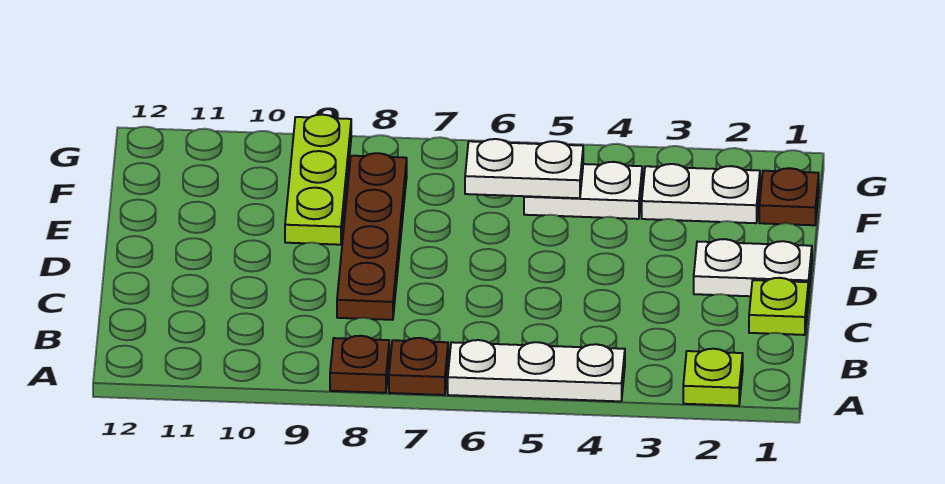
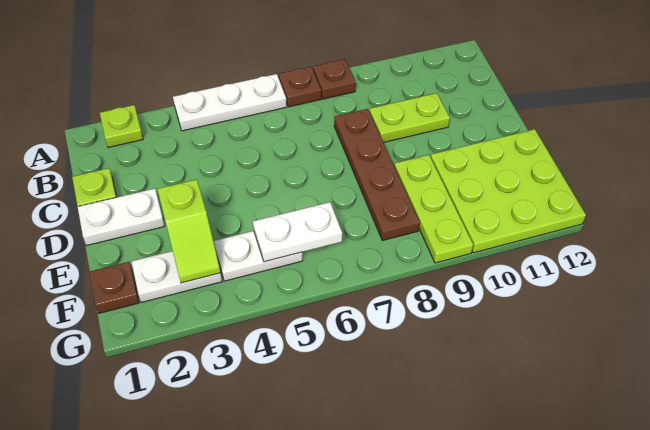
none -> lime plate C9:C10 level 1
none -> lime slope E3:F3 level 2 top E
none -> lime plate E10:G12 level 1

